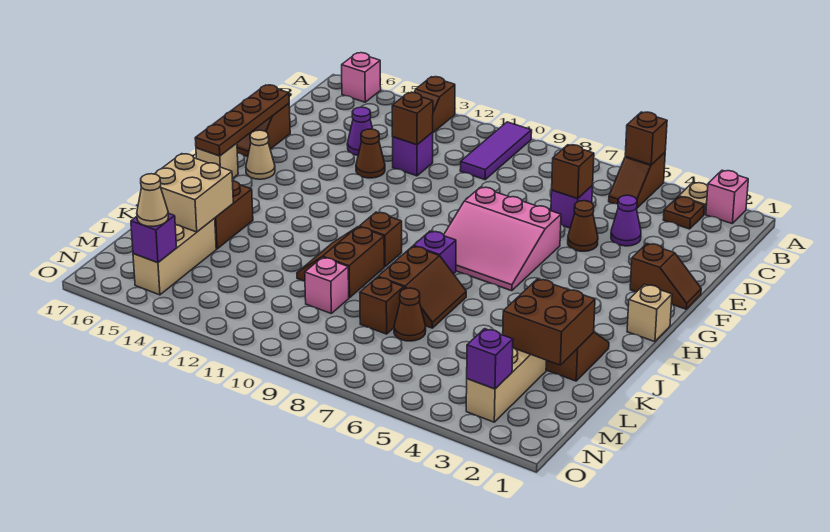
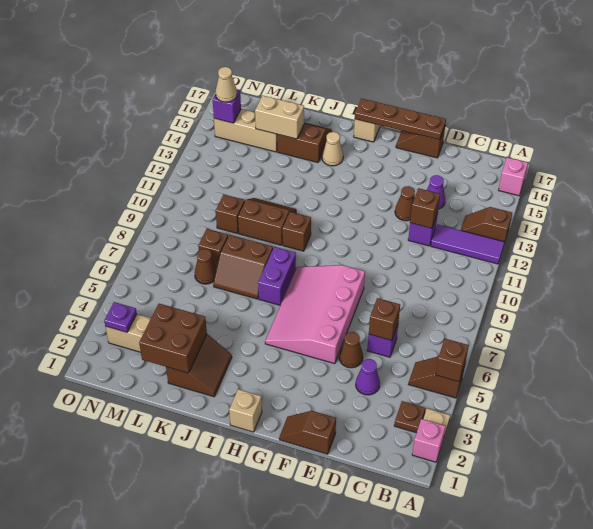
purple tile A10:C10 level 1 -> purple tile A12:C12 level 1
brown slope F1:F2 level 1 top 2 -> brown slope E1:F1 level 1 top E
pink slope F6:H8 level 1 top F -> pink slope F5:H8 level 1 top F
tan cone G16 level 1 -> tan cone I15 level 1
purple brick I8 level 1 -> purple brick I7:I8 level 1
tan brick K15:L16 level 2 -> tan brick K15:L15 level 2
pink brick L10 level 1 -> brown brick L10 level 1
purple brick N3 level 2 -> purple plate N3 level 2

